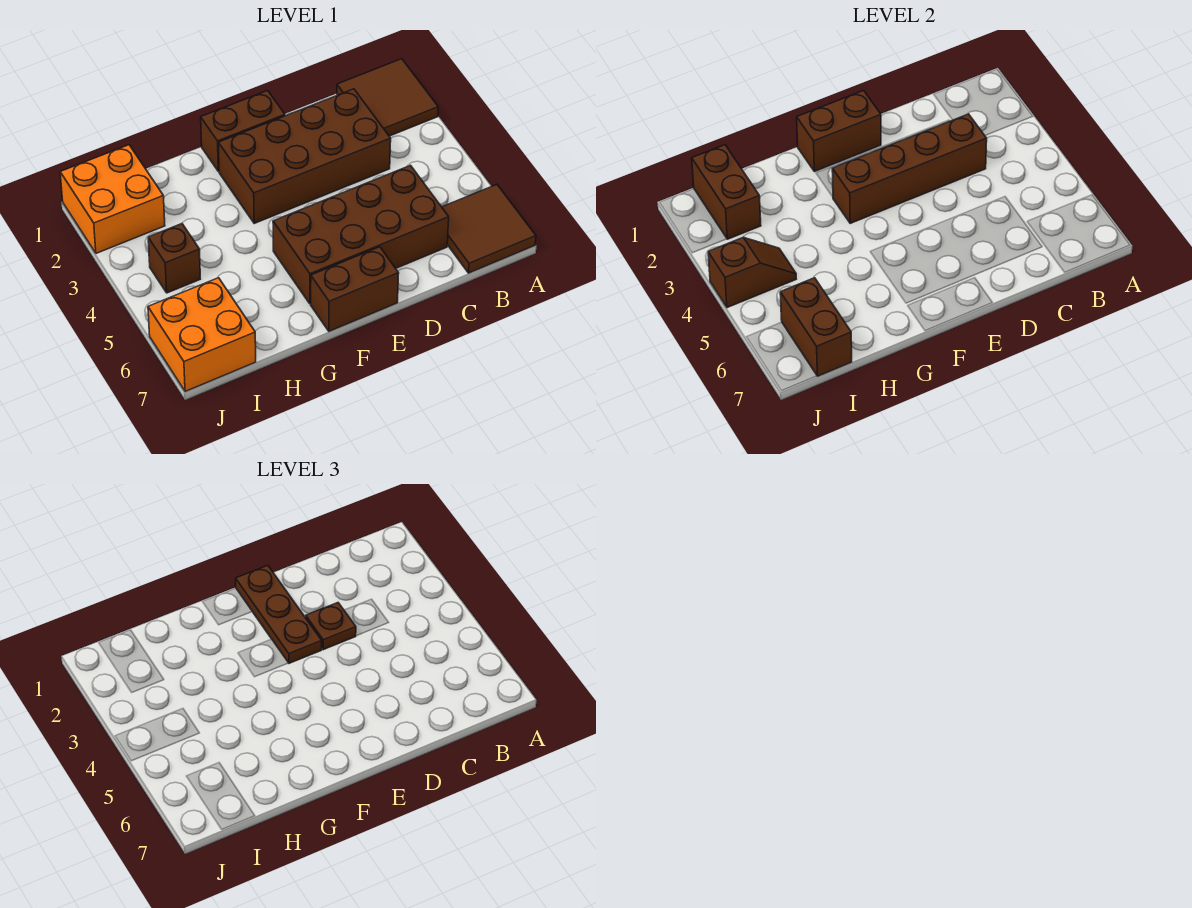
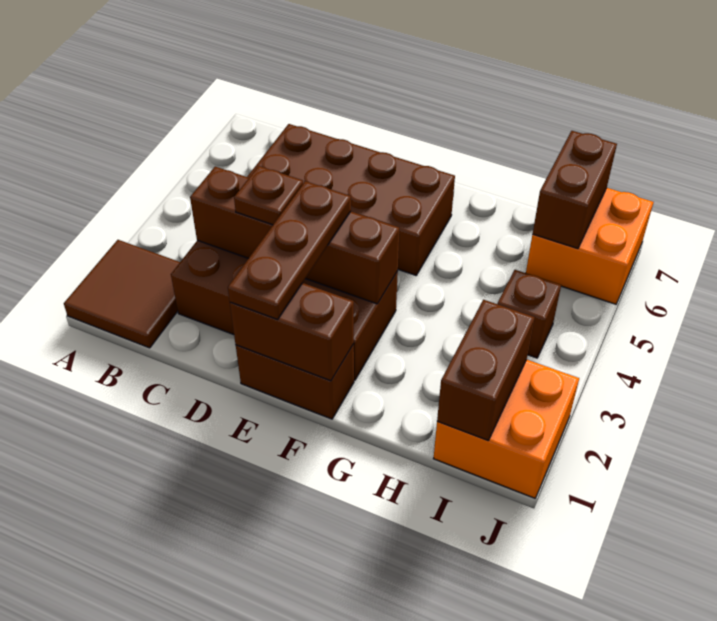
brown tile A6:B7 level 1 -> none
brown brick E7:F7 level 1 -> none
brown slope I4:J4 level 2 top J -> none

